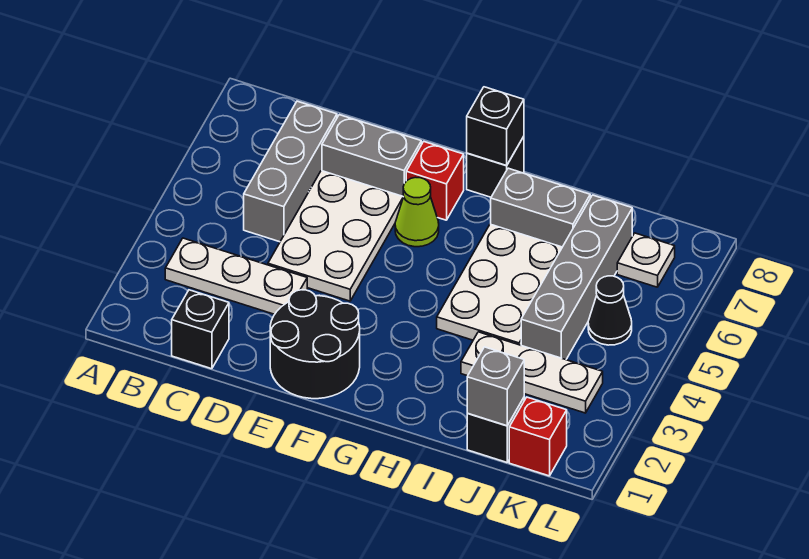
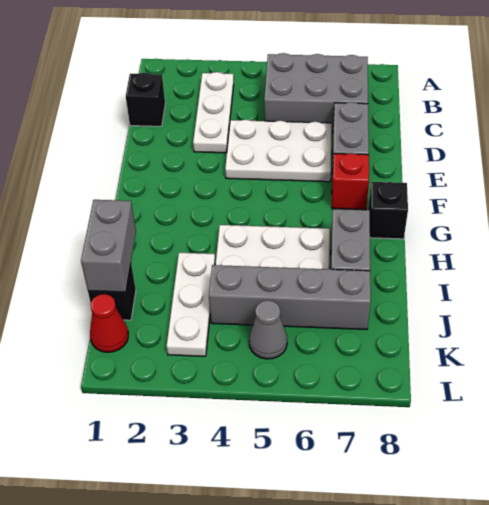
grey brick C5:C7 level 1 -> grey brick B5:C7 level 1
black round brick E1:F2 level 1 -> none
lime cone F6 level 1 -> none
black brick G8 level 2 -> none
grey brick J1 level 2 -> grey brick I1:J1 level 2
red brick K1 level 1 -> red cone K1 level 1
black cone K5 level 1 -> grey cone K5 level 1
white plate K7 level 1 -> none

